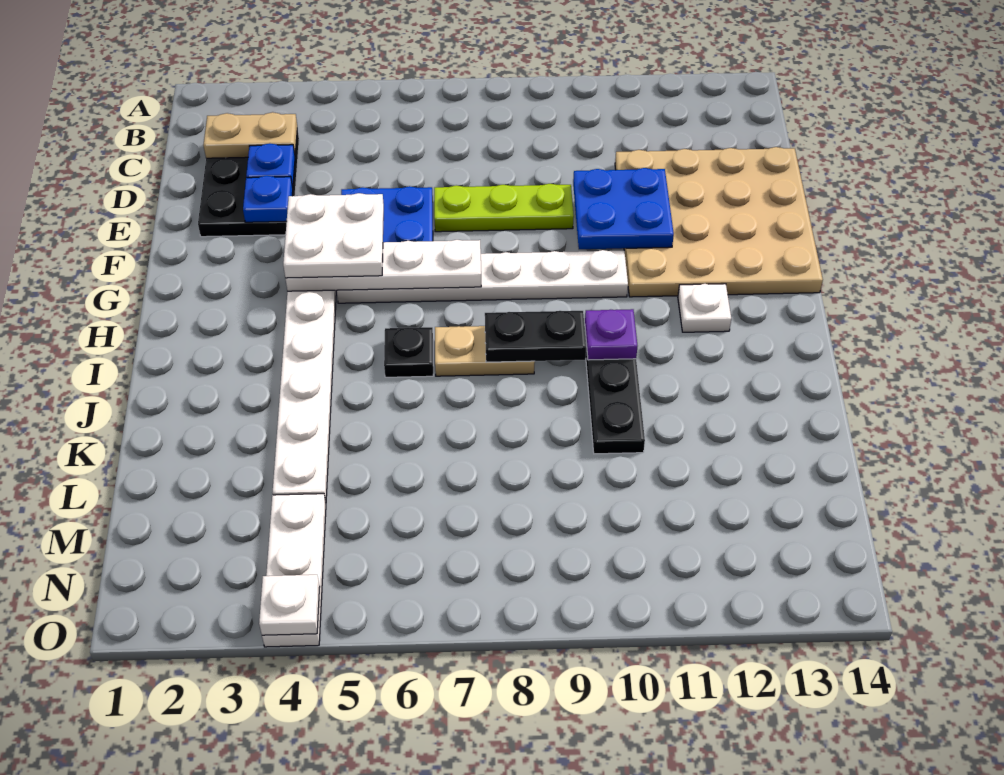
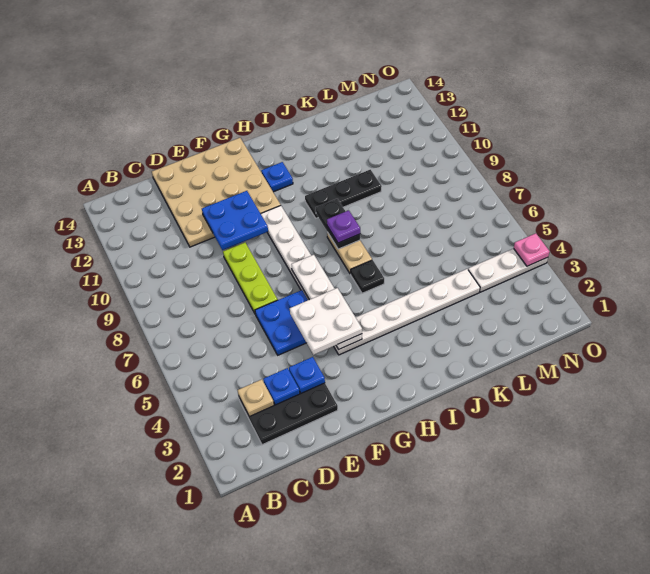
tan plate C2:C3 level 2 -> tan plate C3 level 2
white plate H12 level 1 -> blue plate H12 level 1
purple plate I10 level 2 -> purple plate I8 level 3
white plate O4 level 2 -> pink plate O4 level 2

